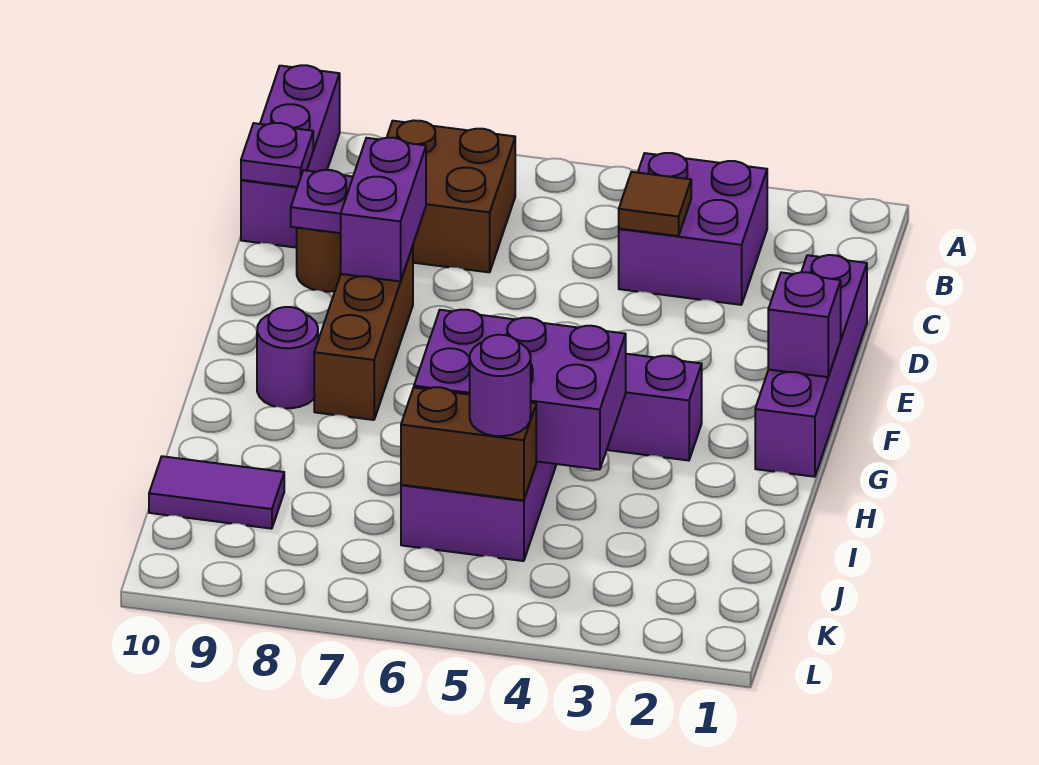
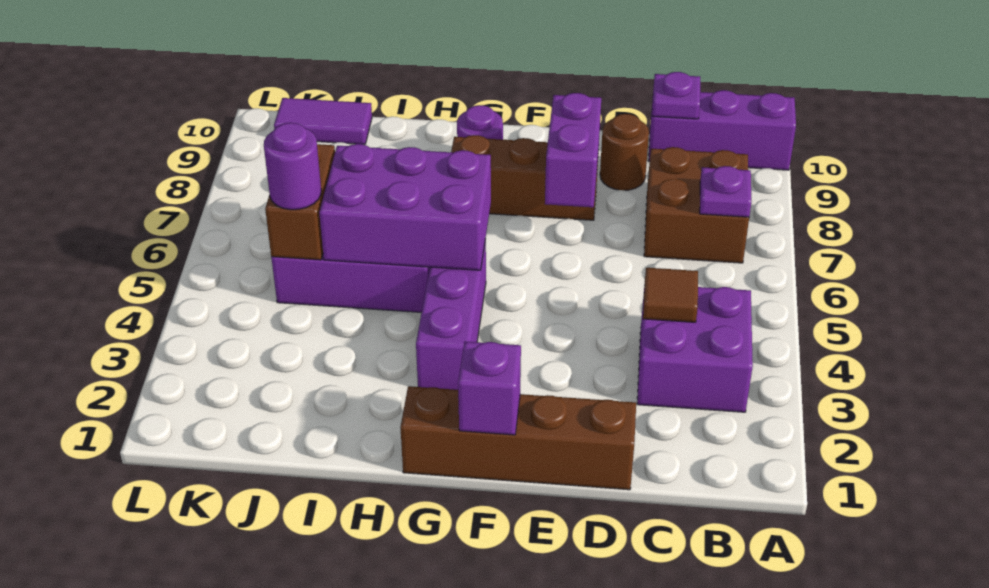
purple brick D1:G1 level 1 -> brown brick D1:G1 level 1
purple brick D8:E8 level 2 -> purple brick E7:E8 level 2
purple plate D9 level 2 -> purple plate B7 level 2
purple brick H4:I6 level 2 -> purple brick G5:I6 level 2
purple tile J9:J10 level 1 -> purple tile J10:K10 level 1

